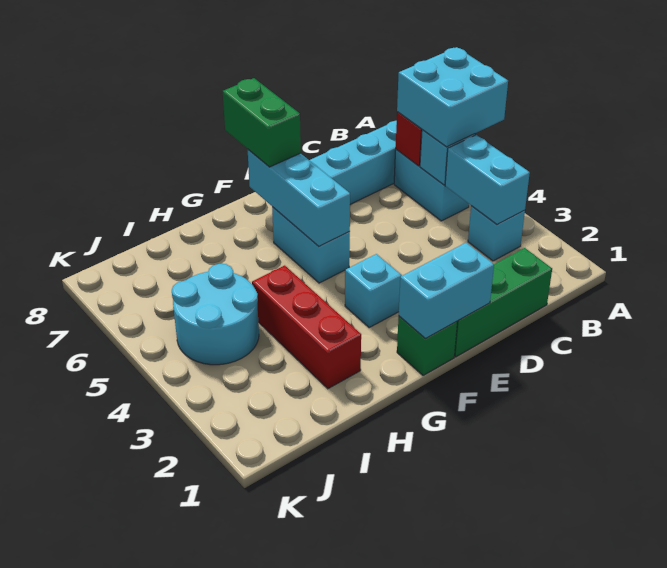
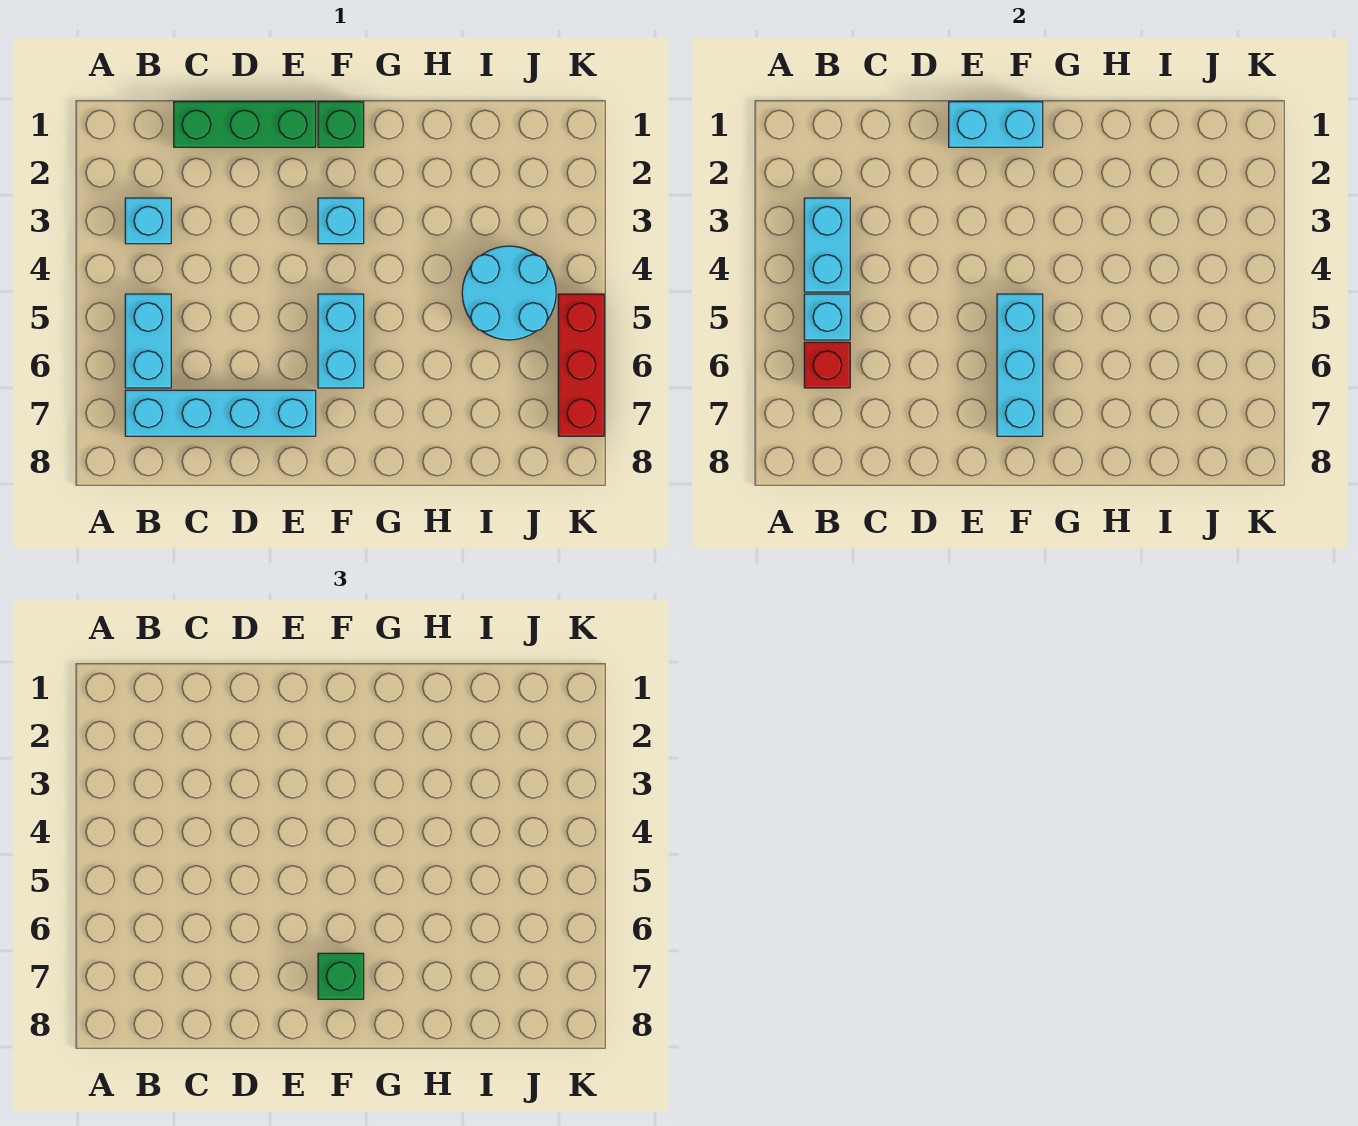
cyan brick A5:B6 level 3 -> none
green brick F7:F8 level 3 -> green brick F7 level 3
red brick H2:H4 level 1 -> red brick K5:K7 level 1

